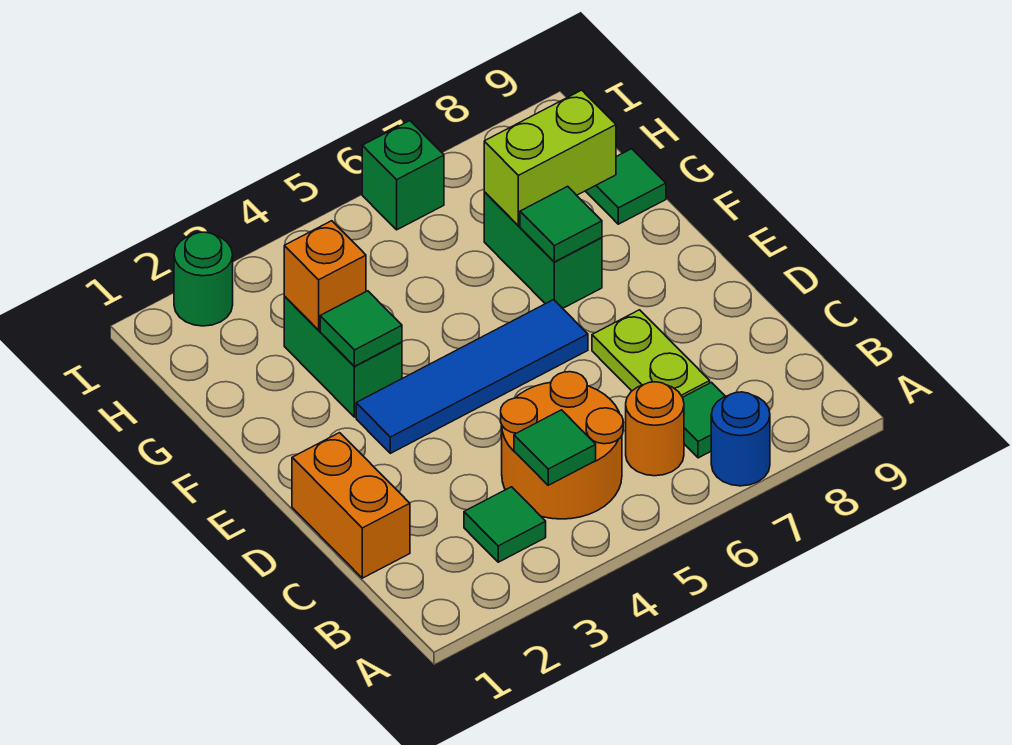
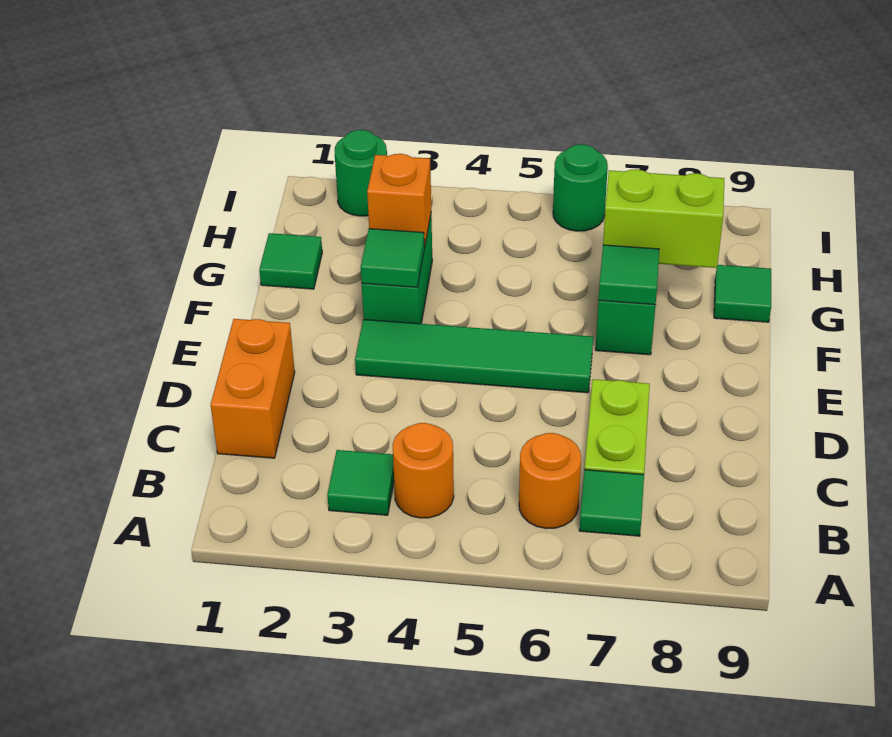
blue round brick A7 level 1 -> none
orange round brick B4:C5 level 1 -> orange round brick B4 level 1
green tile B4 level 2 -> green tile G1 level 1
blue tile E3:E6 level 1 -> green tile E3:E6 level 1
green brick I6 level 1 -> green round brick I6 level 1

